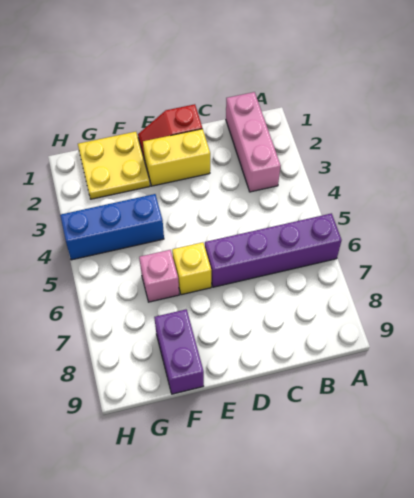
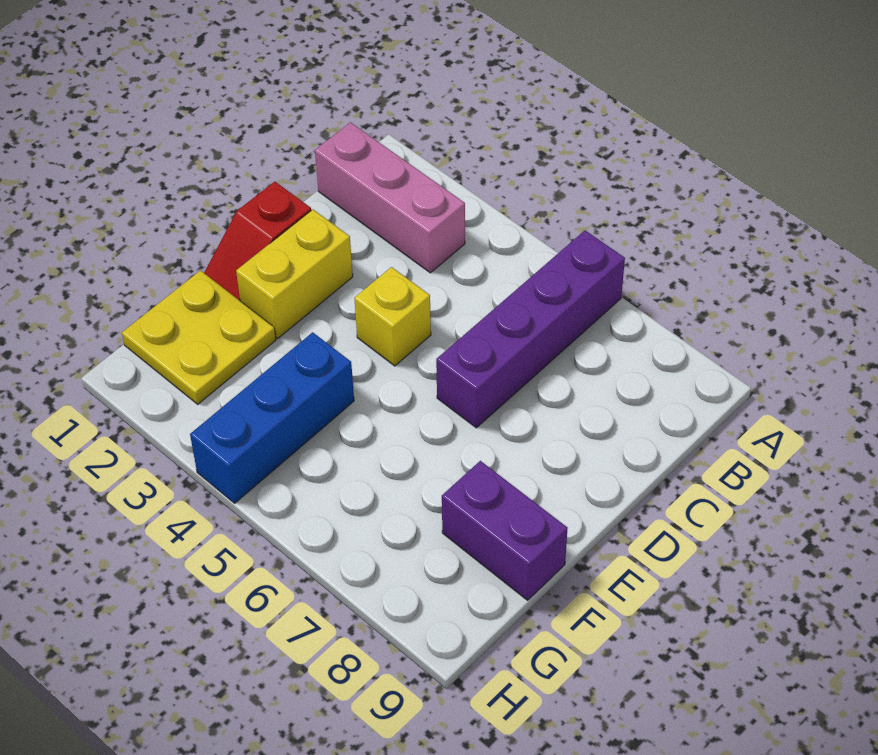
yellow brick E6 level 1 -> yellow brick D4 level 1
pink brick F6 level 1 -> none

